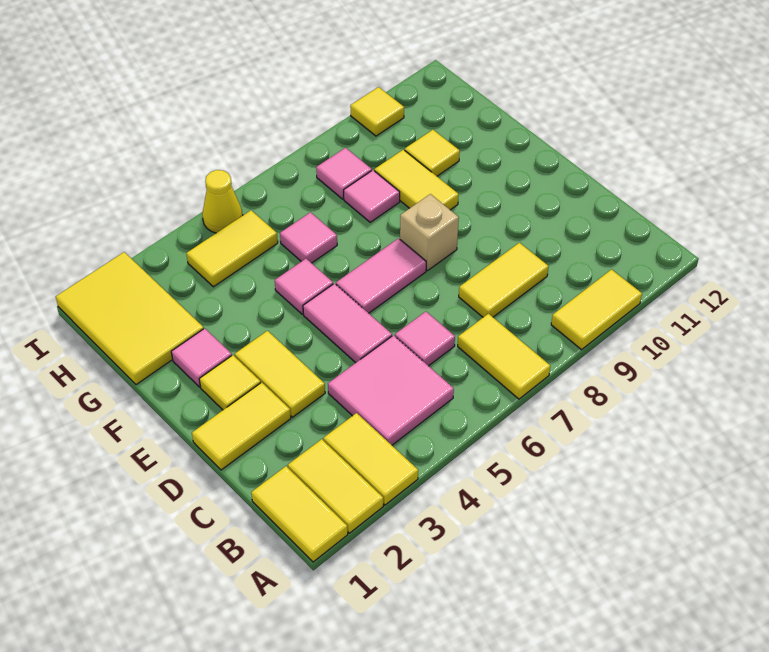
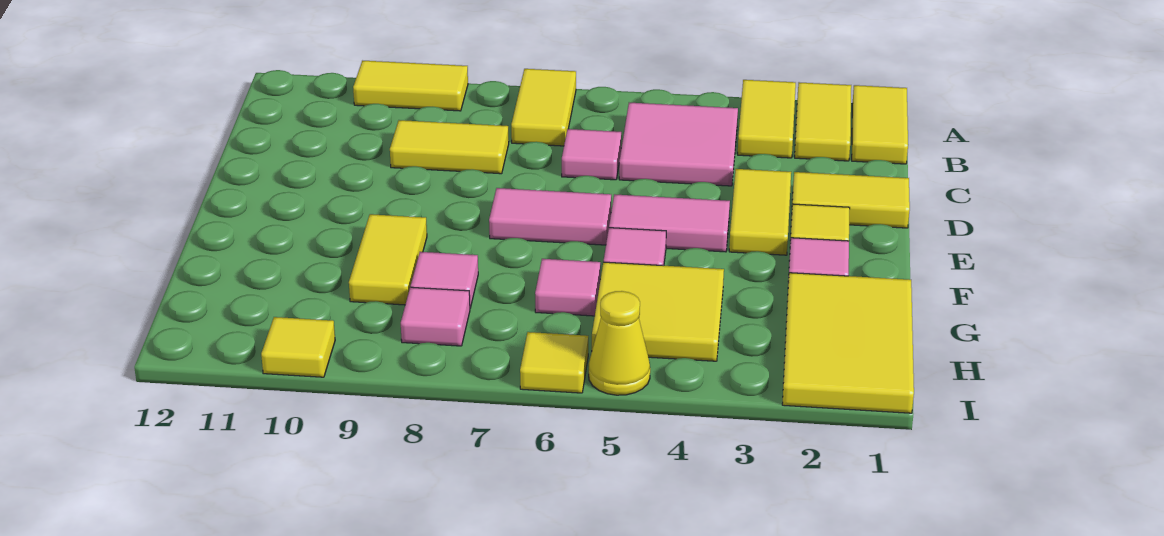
pink tile D5:E5 level 1 -> pink tile E4:E5 level 1
tan brick E8 level 1 -> none
yellow tile G10 level 1 -> yellow tile I6 level 1
yellow tile H4:H5 level 1 -> yellow tile G4:H5 level 1

